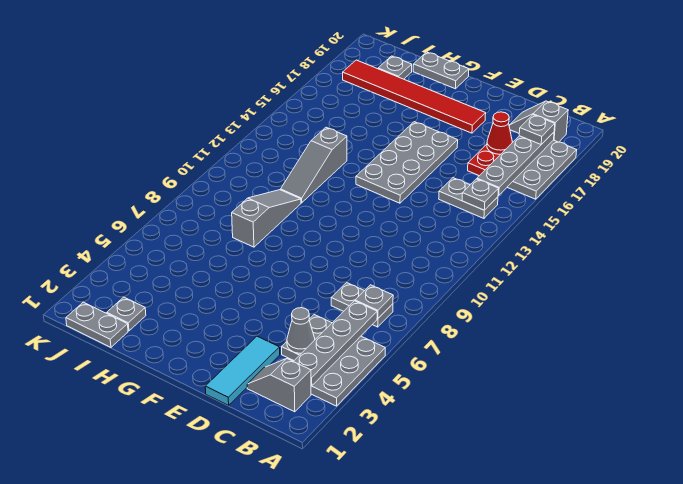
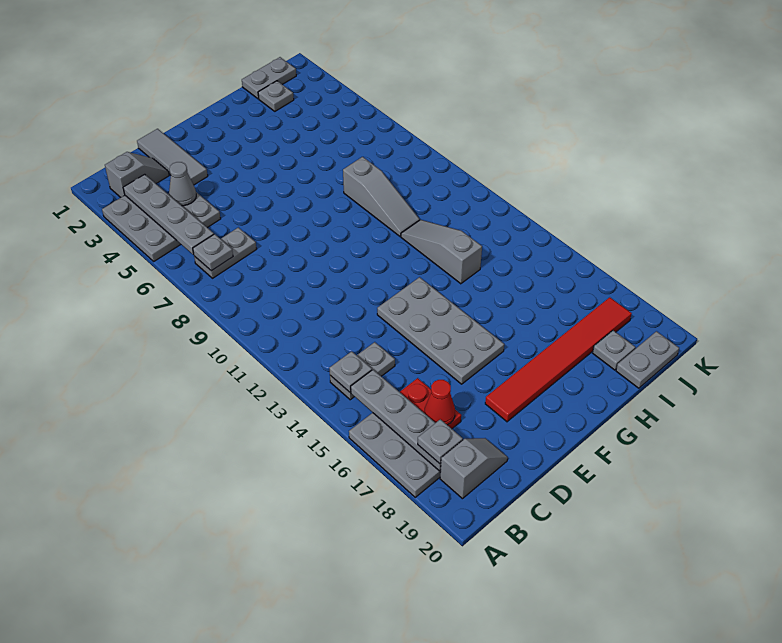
cyan tile D1:D3 level 1 -> grey tile D1:D3 level 1
grey plate G20:H20 level 1 -> grey plate I20:J20 level 1

